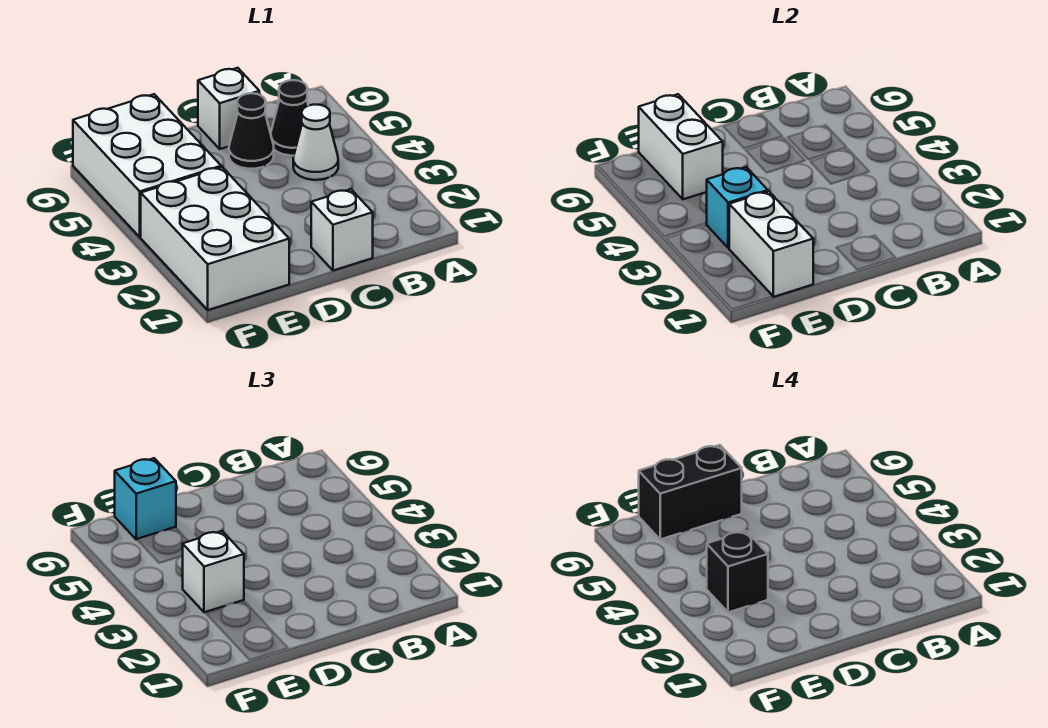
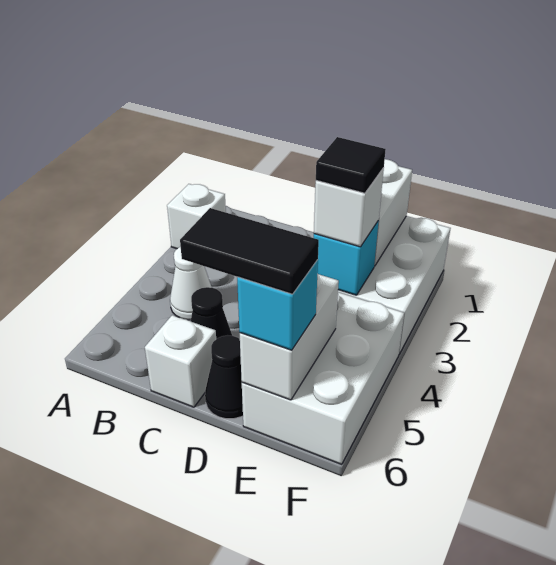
black cone B5 level 1 -> black cone D6 level 1
white brick C1 level 1 -> white brick A2 level 1
black brick D6:E6 level 4 -> black tile D6:E6 level 4
black brick E3 level 4 -> black tile E3 level 4

